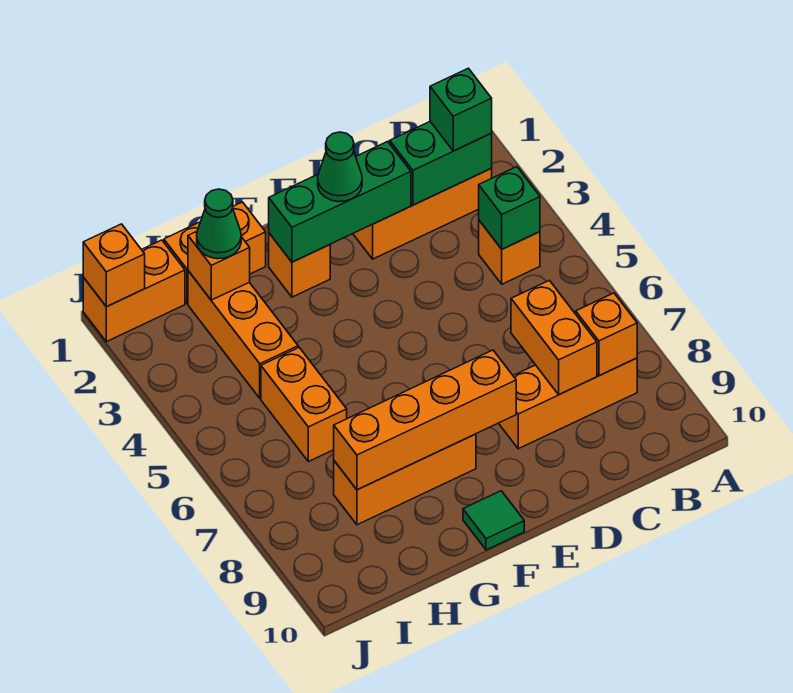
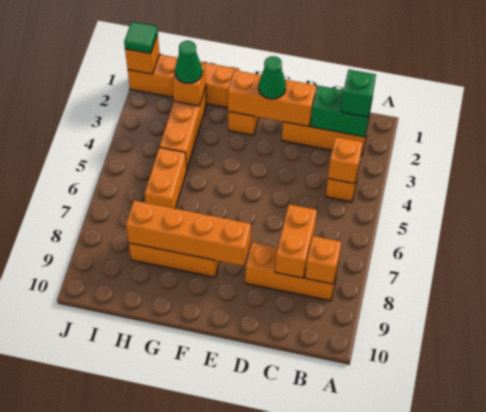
green brick B4 level 2 -> orange brick B4 level 2
green brick D2:F2 level 2 -> orange brick D2:F2 level 2
green tile F10 level 1 -> green tile J1 level 3

